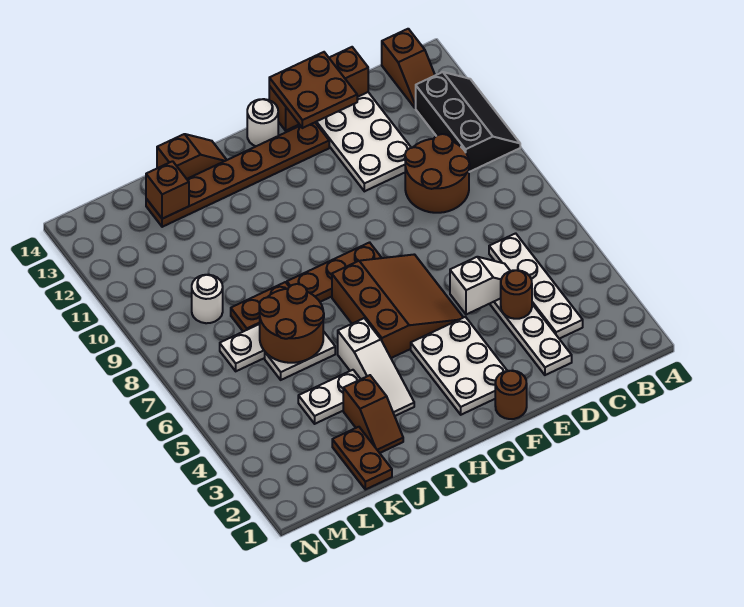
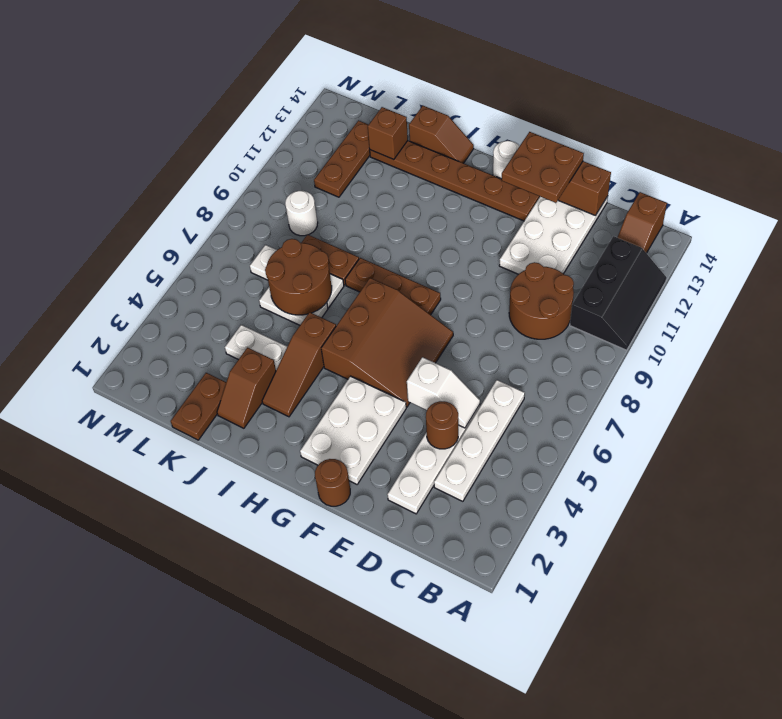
white slope I3:I5 level 1 top 5 -> brown slope I3:I5 level 1 top 5
none -> brown plate L11:L13 level 1

